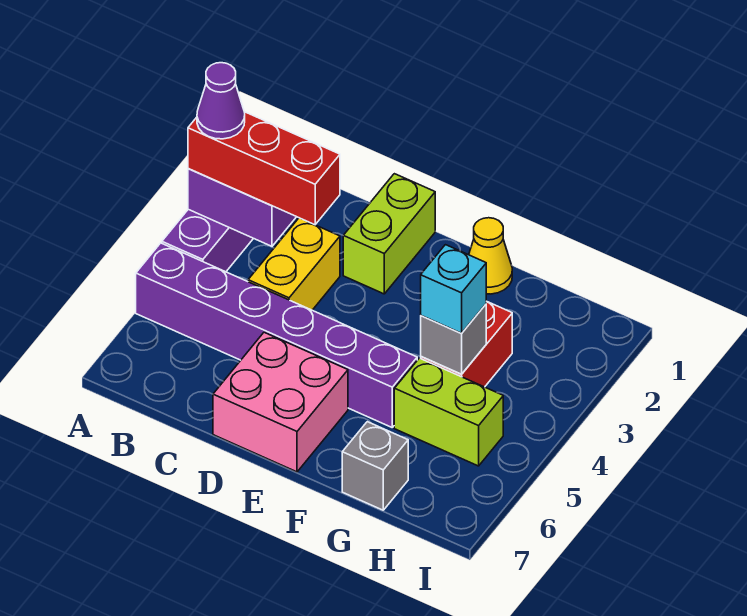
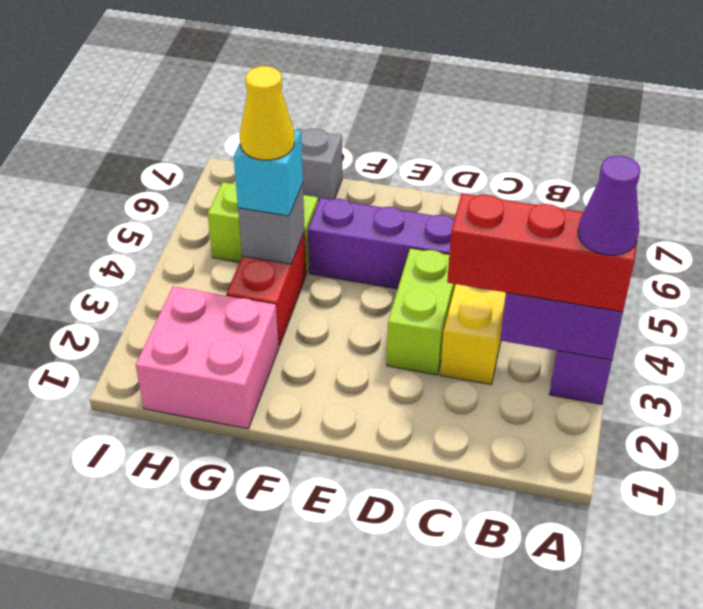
lime brick D1:D2 level 1 -> lime brick D3:D4 level 1
pink brick D6:E7 level 1 -> pink brick G1:H2 level 1
yellow cone F1 level 1 -> yellow cone G4 level 4

